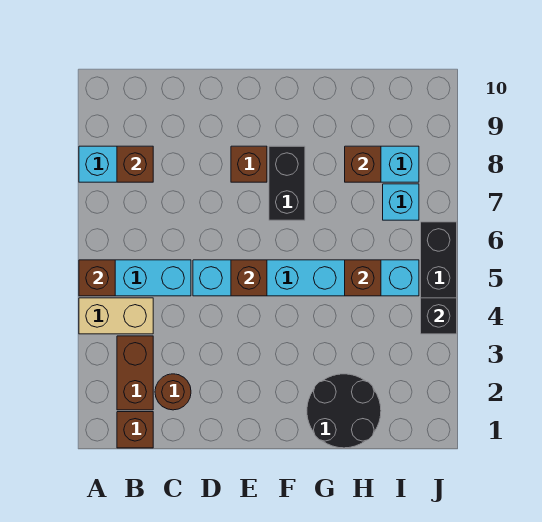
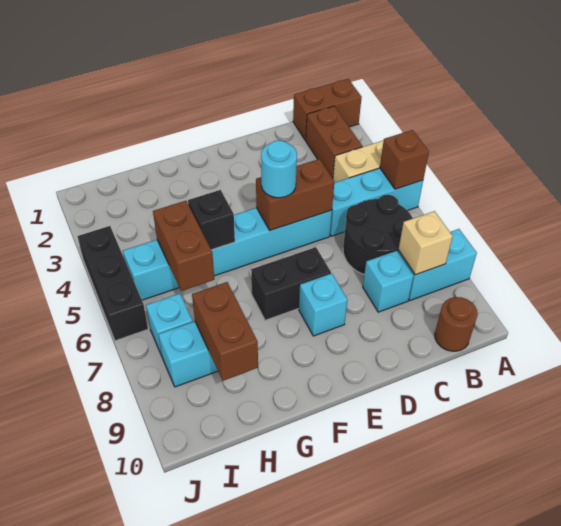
brown brick B1 level 1 -> brown brick A1:B1 level 1
brown brick B8 level 2 -> tan brick B8 level 2
brown round brick C2 level 1 -> brown round brick B10 level 1
none -> cyan brick C8 level 1
brown brick E5 level 2 -> brown brick D5:E5 level 2
none -> cyan round brick E5 level 3
brown brick E8 level 1 -> cyan brick E8 level 1
black brick F7:F8 level 1 -> black brick E7:F7 level 1
black round brick G1:H2 level 1 -> black round brick B6:C7 level 1
brown brick H5 level 2 -> brown brick H5:H6 level 2
brown brick H8 level 2 -> brown brick H8:H9 level 2
black brick J4 level 2 -> black brick G5 level 2

